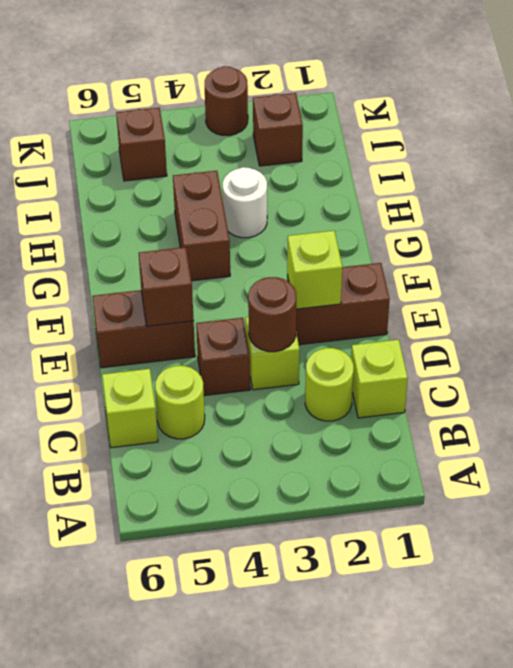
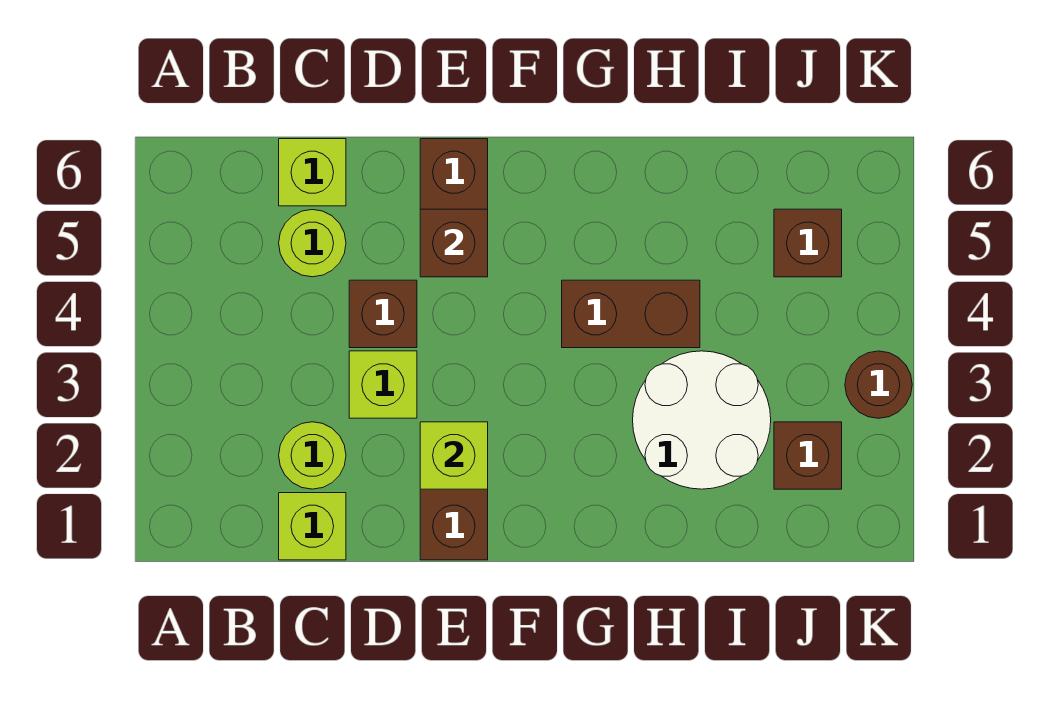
brown round brick D3 level 2 -> none
white round brick H3 level 1 -> white round brick H2:I3 level 1

